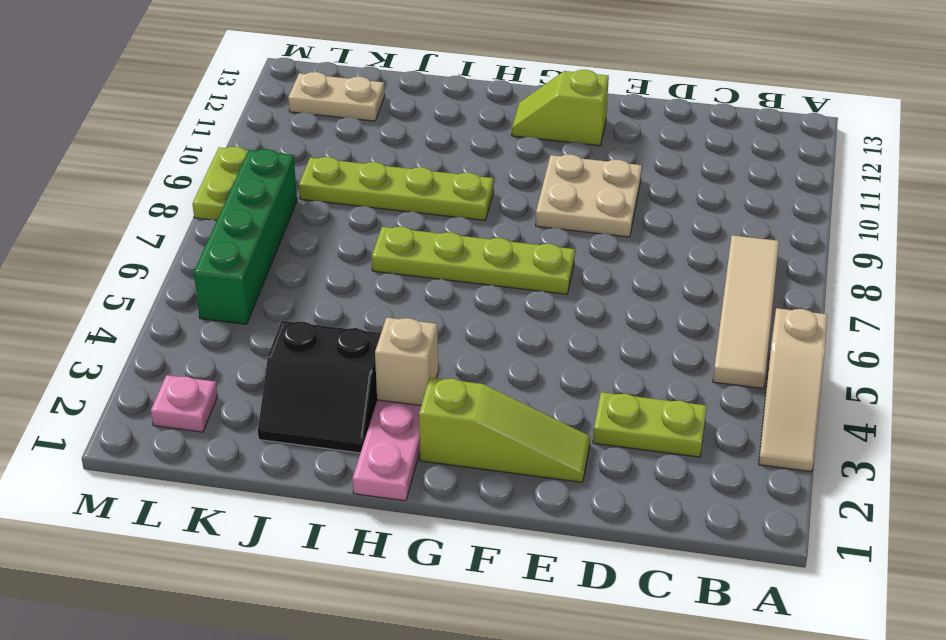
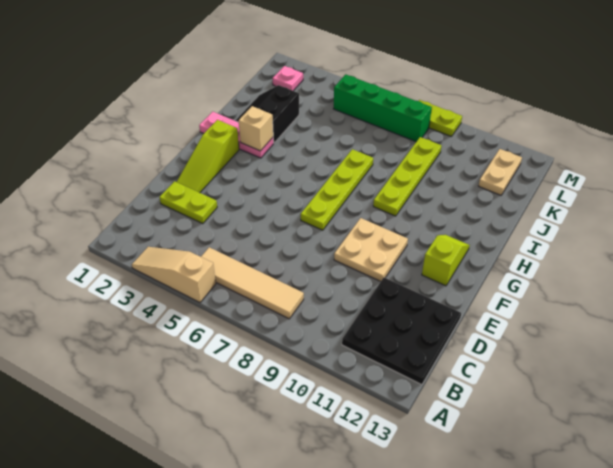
none -> black plate B11:D13 level 1
lime plate C3:D3 level 1 -> lime plate D2:D3 level 1

